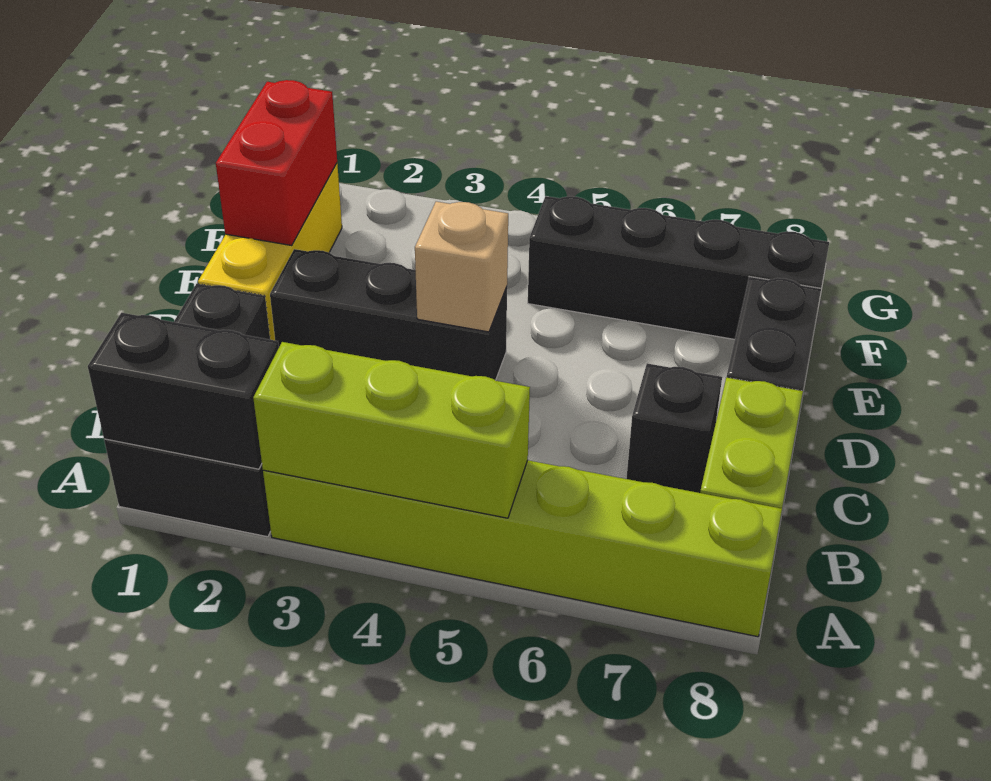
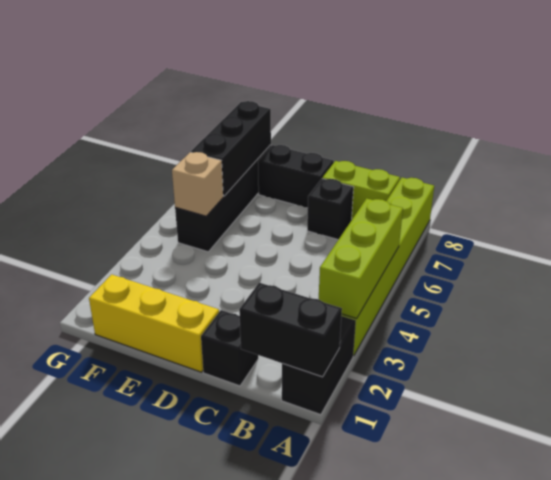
black brick A1:A2 level 2 -> black brick A1:B1 level 2
black brick D2:D4 level 1 -> black brick F6:F8 level 2
tan brick D4 level 2 -> tan brick F5 level 2
red brick E1:F1 level 2 -> none

